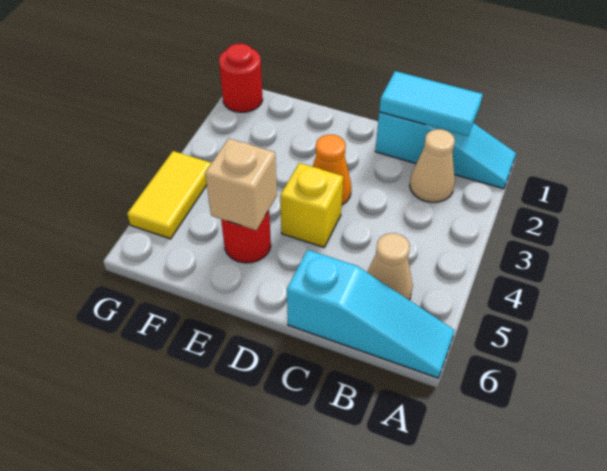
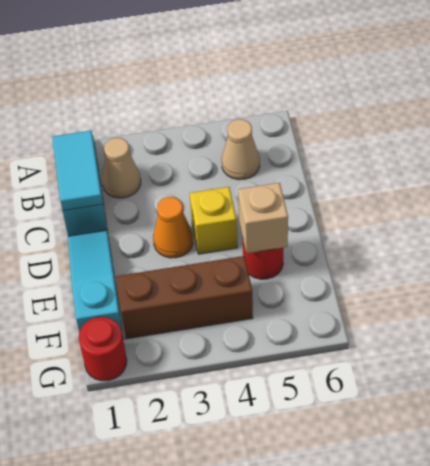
cyan slope A6:C6 level 1 top C -> cyan slope D1:F1 level 1 top F
none -> brown brick F2:F4 level 1
yellow tile G4:G5 level 1 -> none

